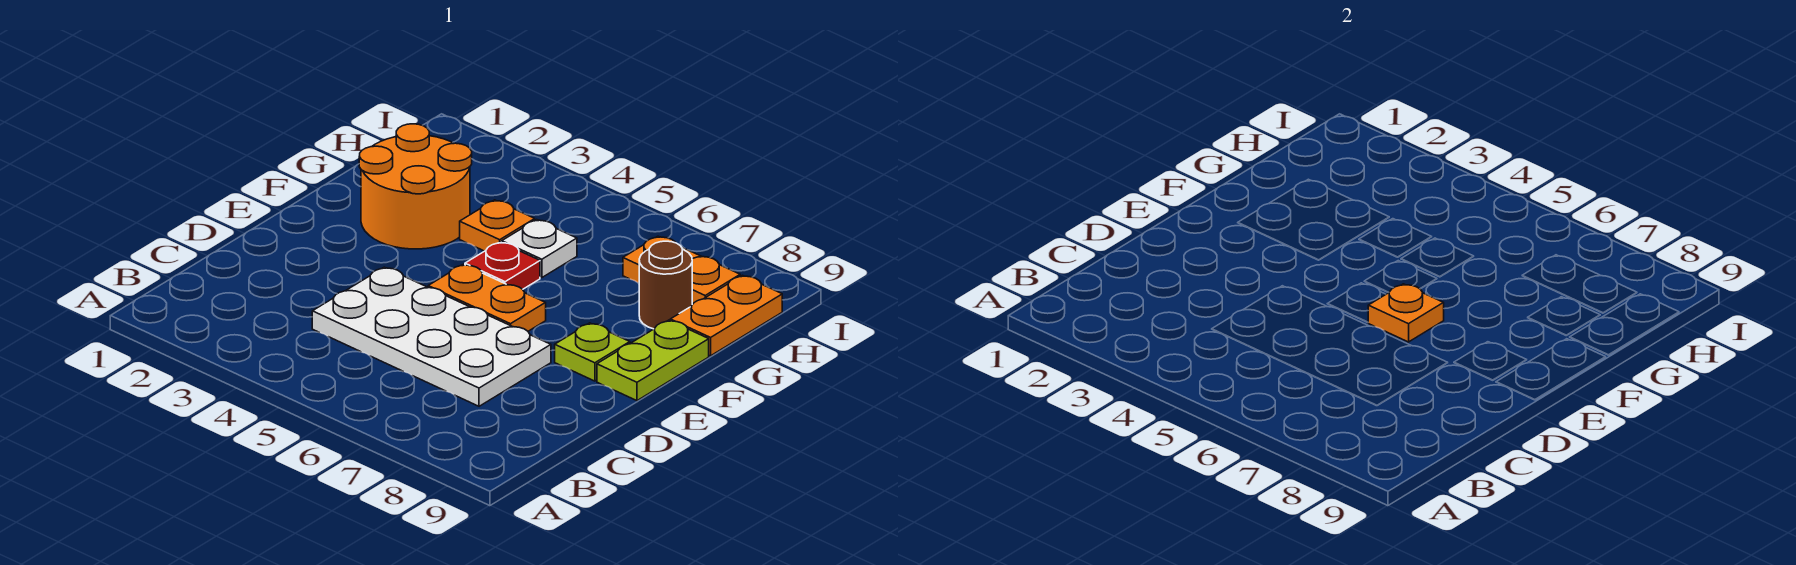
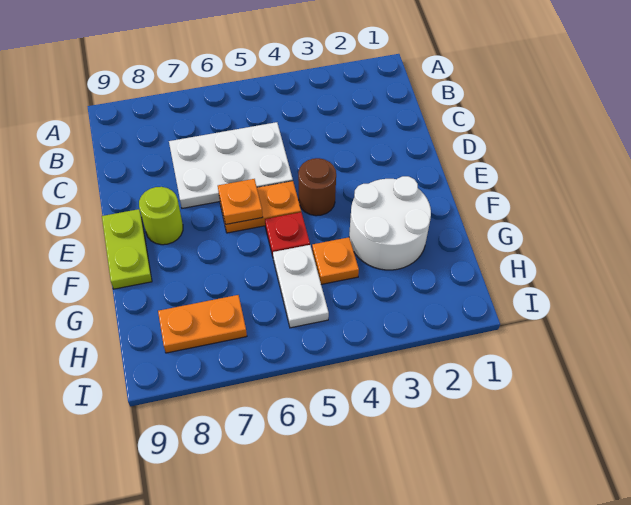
white plate C4:D7 level 1 -> white plate C5:D7 level 1
lime plate E8 level 1 -> lime round brick E8 level 1
orange round brick F2:G3 level 1 -> white round brick F2:G3 level 1
white plate G5 level 1 -> white plate G5:H5 level 1
brown round brick G8 level 1 -> brown round brick E4 level 1
orange plate G9:H9 level 1 -> none

